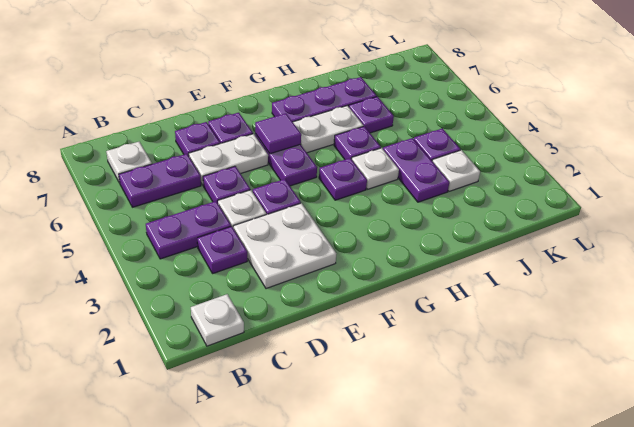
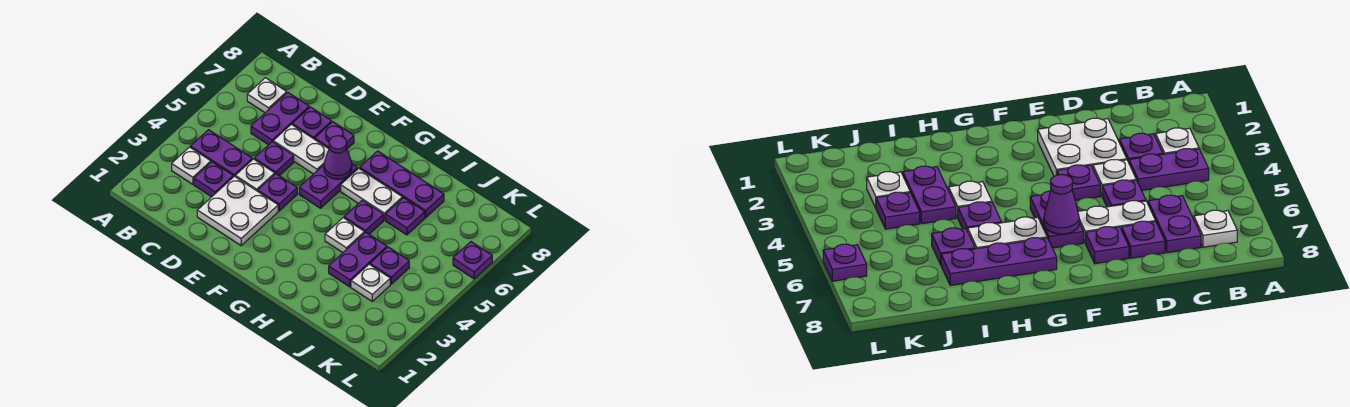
white plate B1 level 1 -> white plate B3 level 1
purple plate B6:C6 level 1 -> purple plate C6:C7 level 1
purple tile F6 level 2 -> purple cone F6 level 2
purple plate G4 level 1 -> purple plate L6 level 1

